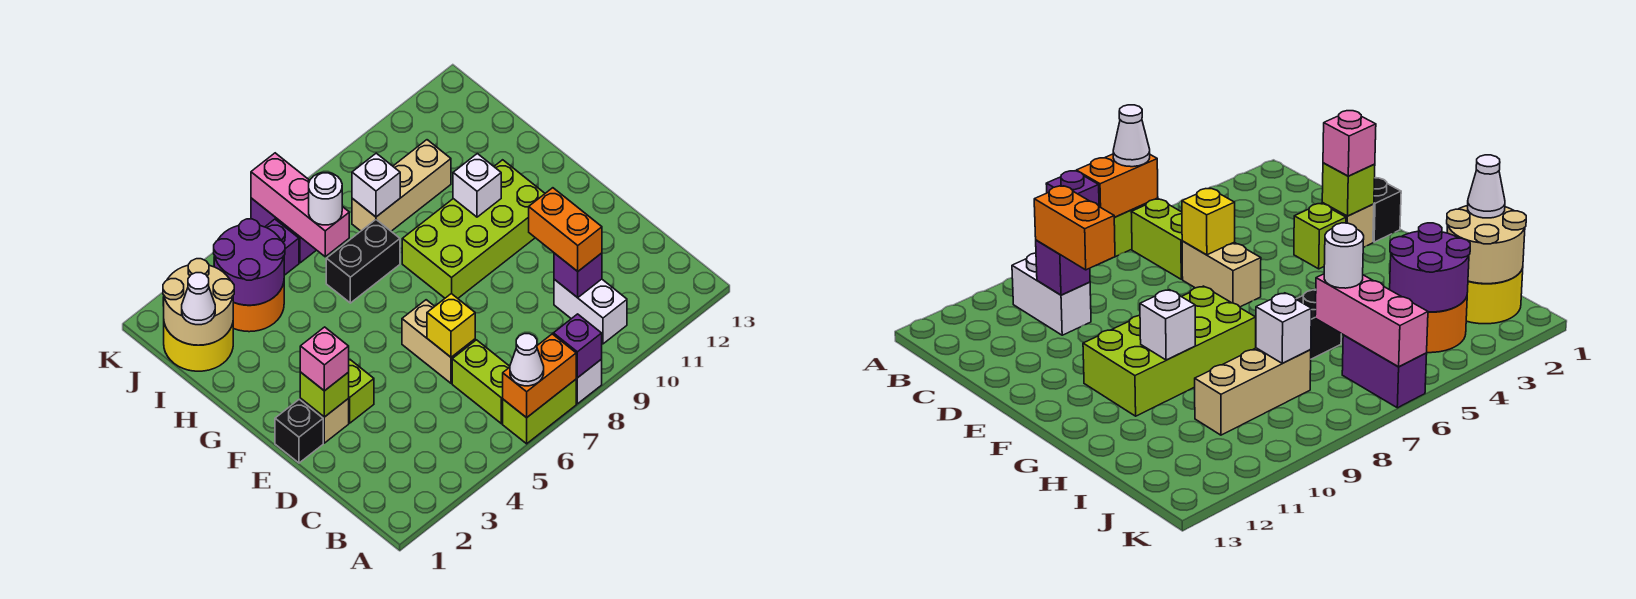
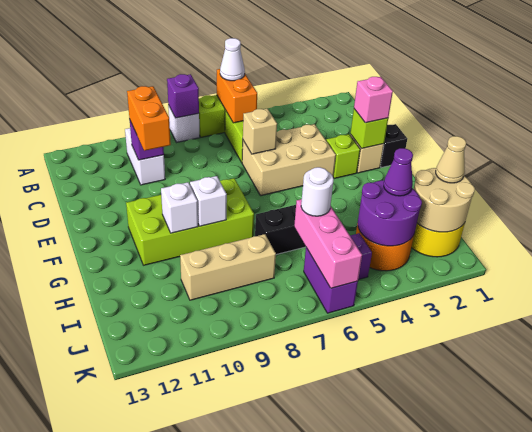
orange brick A6:A7 level 2 -> orange brick A6:B6 level 2
tan brick D6:E6 level 1 -> tan brick D4:E6 level 1
yellow brick D6 level 2 -> tan brick D6 level 2
white cone I1 level 3 -> tan cone I1 level 3
none -> purple cone I3 level 3
white brick I8 level 2 -> white brick G9 level 2

